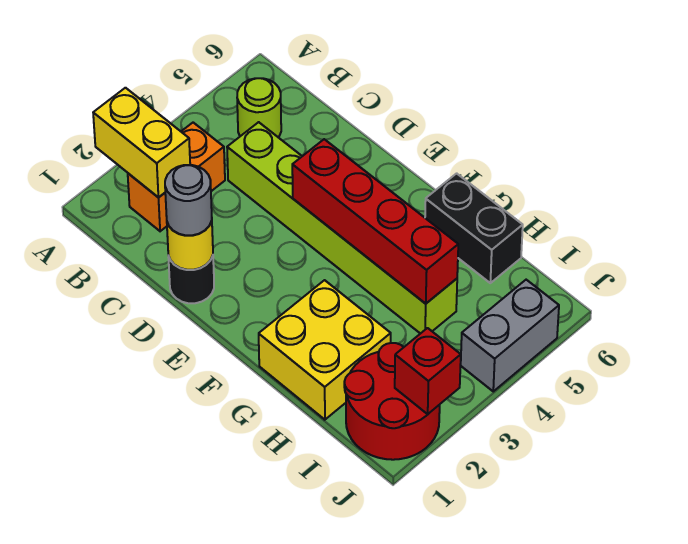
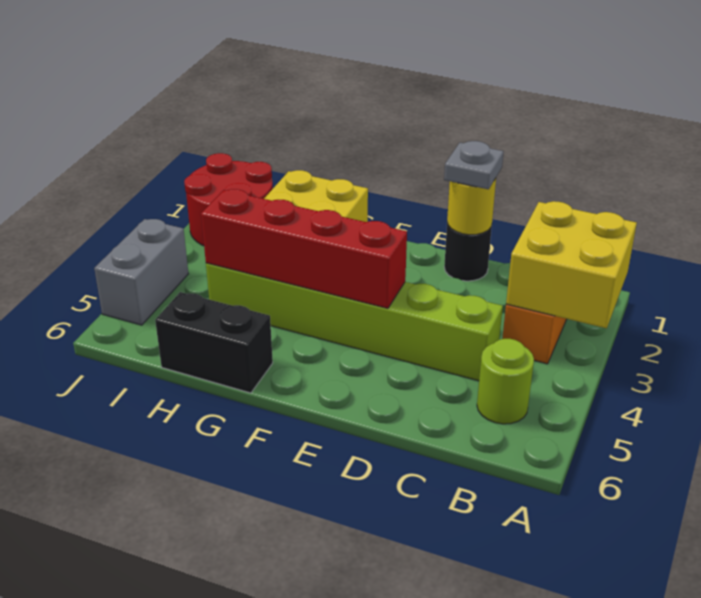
yellow brick A2:B2 level 2 -> yellow brick A2:B3 level 2
grey round brick D1 level 3 -> grey plate D1 level 3
red brick J2 level 2 -> none

